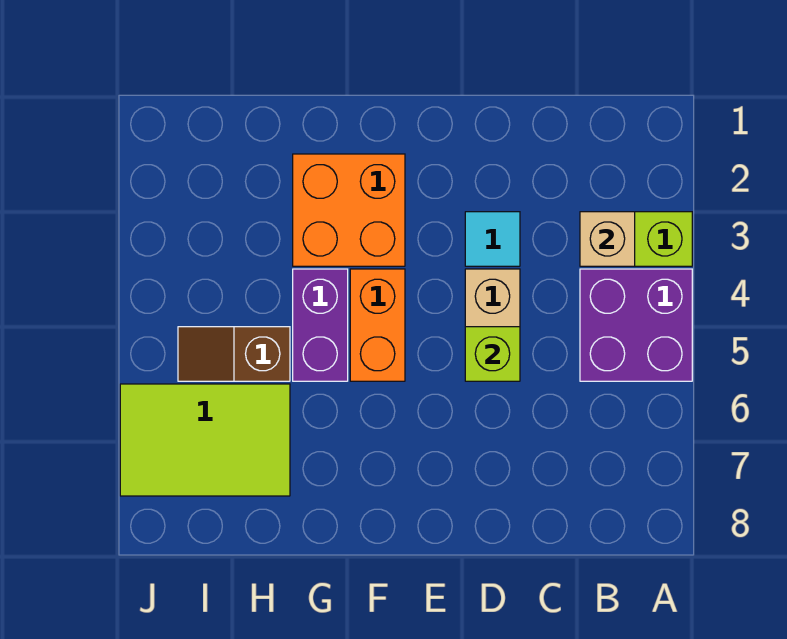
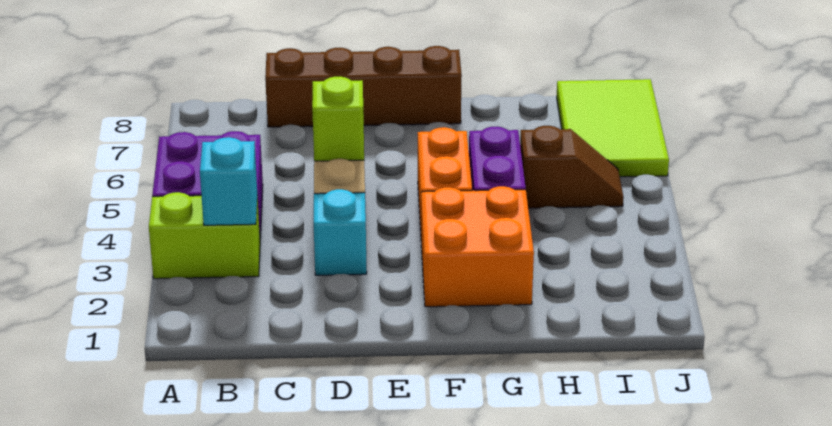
tan brick B3 level 2 -> cyan brick B3 level 2
none -> brown brick C8:F8 level 1
cyan tile D3 level 1 -> cyan brick D3 level 1
lime tile H6:J7 level 1 -> lime tile I6:J8 level 1

